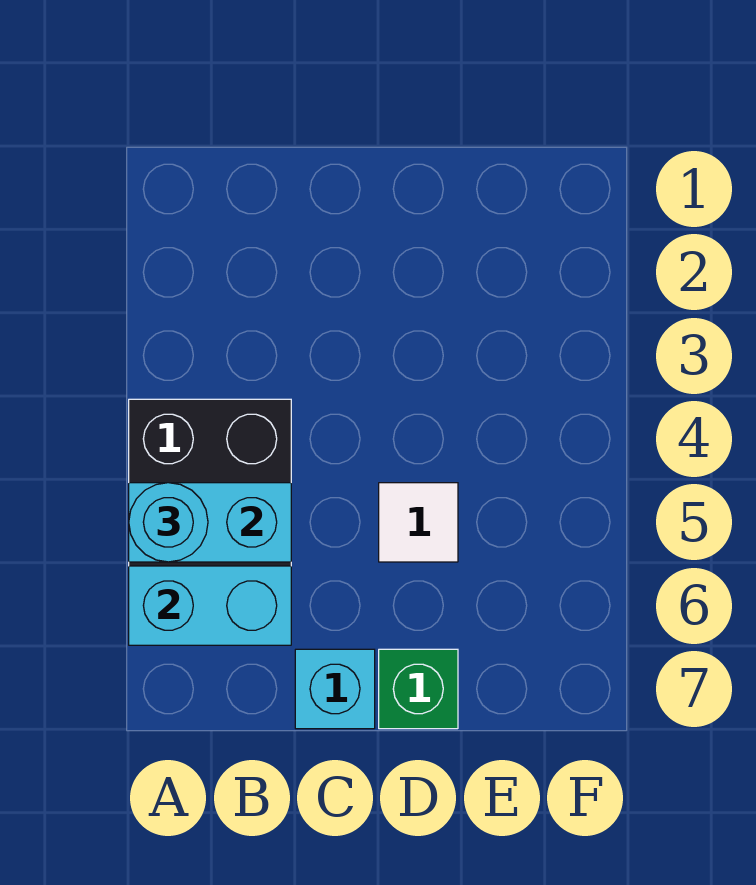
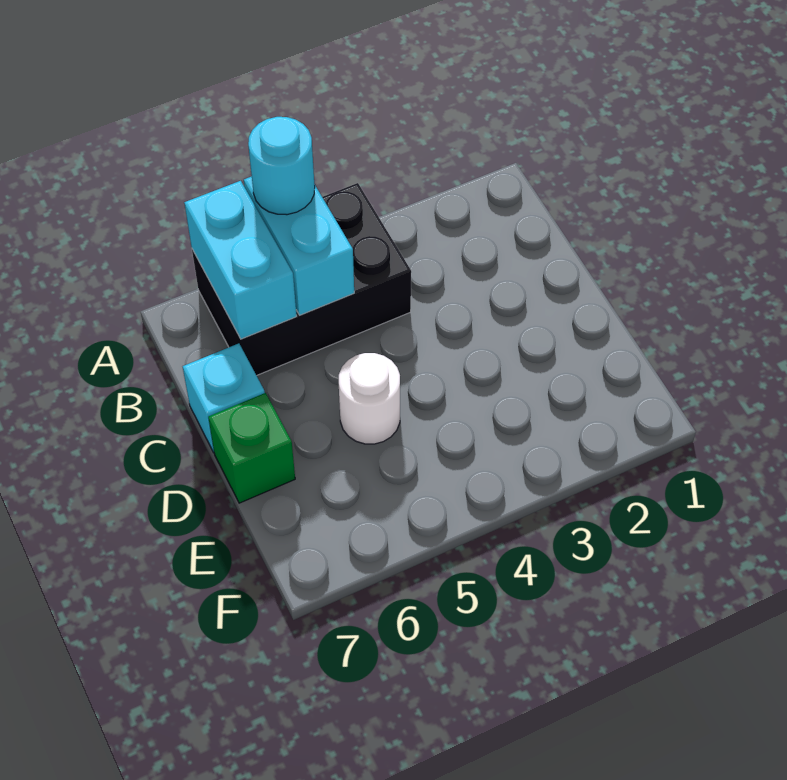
white tile D5 level 1 -> white round brick D5 level 1

